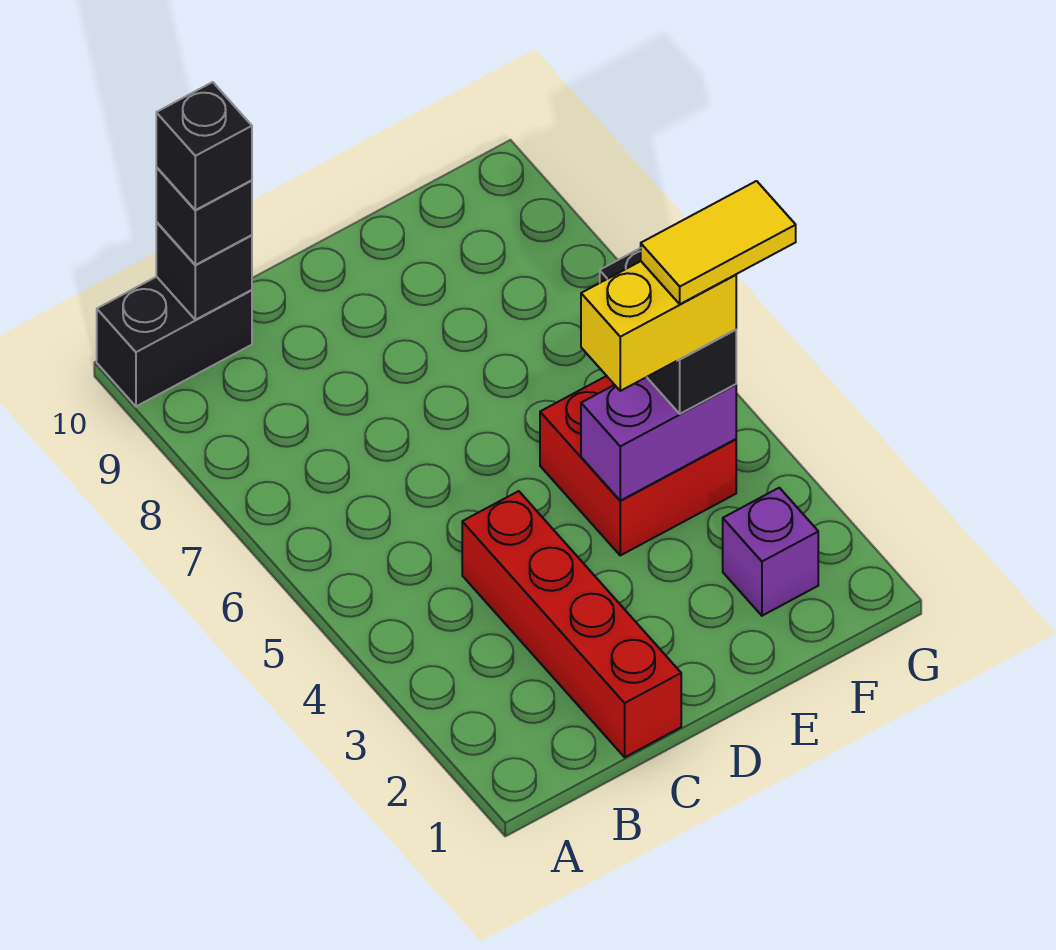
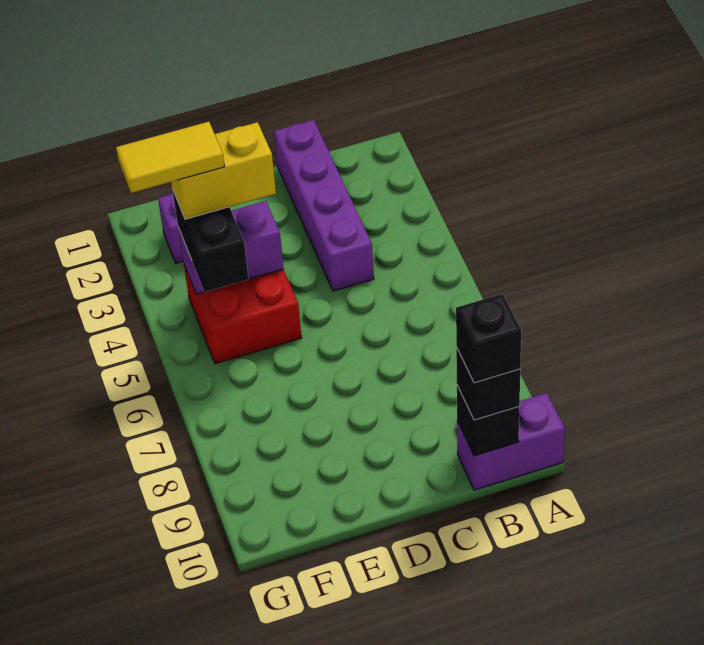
black brick A10:B10 level 1 -> purple brick A10:B10 level 1
red brick C1:C4 level 1 -> purple brick C1:C4 level 1

